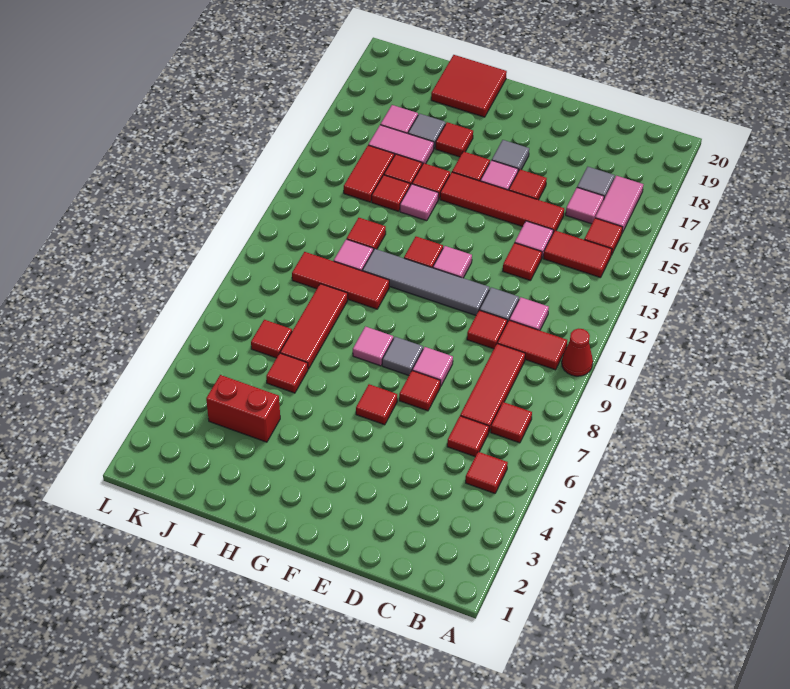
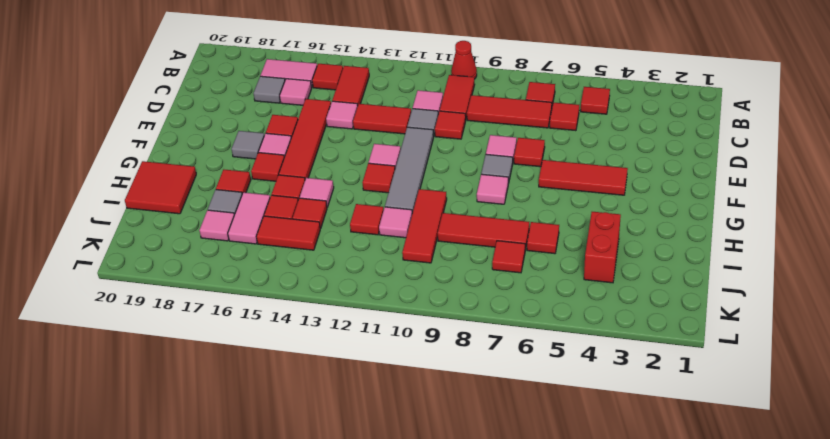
red tile D13 level 1 -> red tile D12:D13 level 1
red tile F6 level 1 -> red tile F4:F6 level 1

